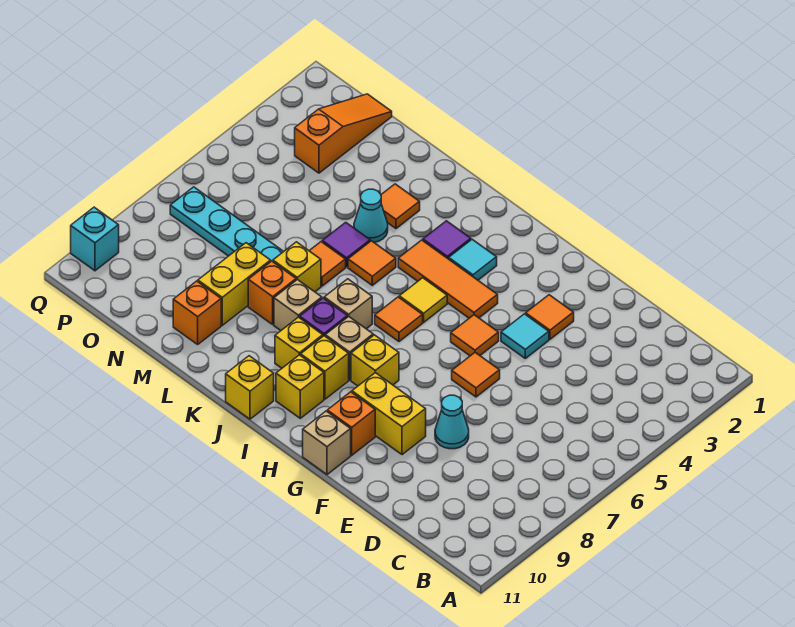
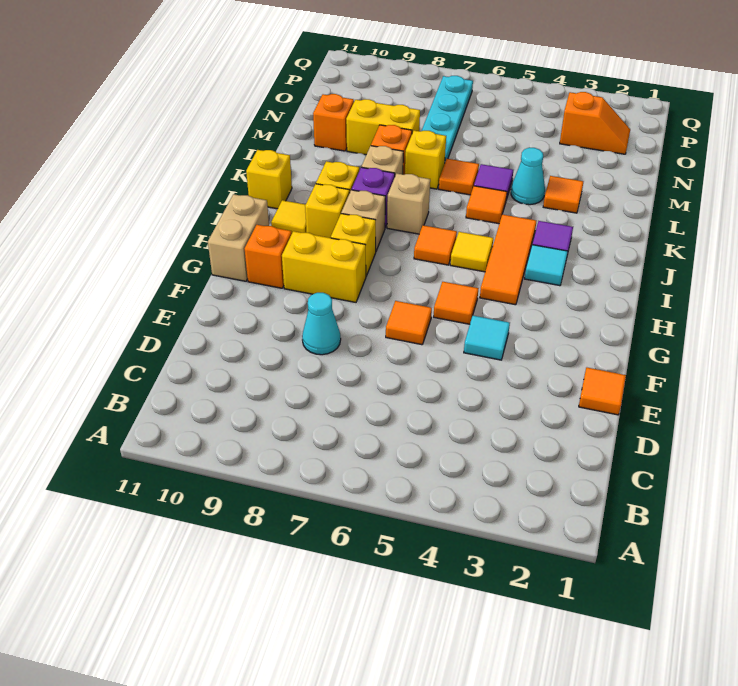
orange tile F3 level 1 -> orange tile E1 level 1
yellow brick F9:G9 level 1 -> yellow brick G8:G9 level 1
tan brick G11 level 1 -> tan brick G11:H11 level 1
yellow brick I10 level 1 -> yellow tile I10 level 1
orange slope O1:O3 level 1 top 3 -> orange slope O2:O3 level 1 top 3
cyan brick Q10 level 1 -> none

